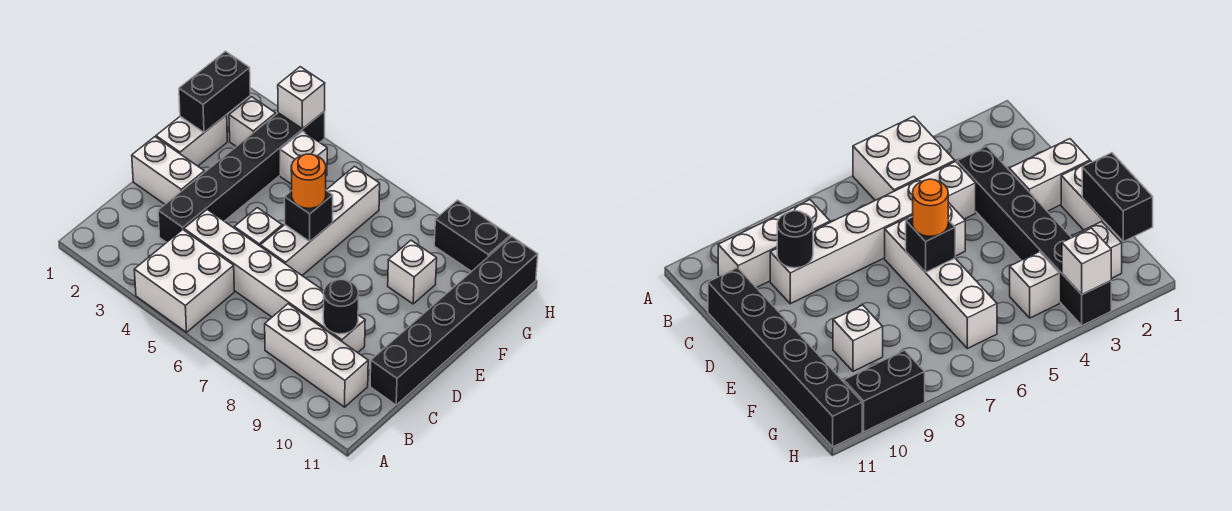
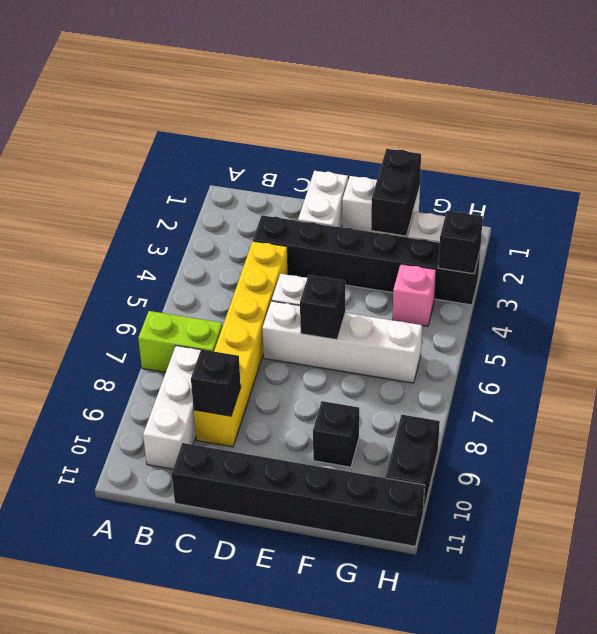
white brick A4:B5 level 1 -> none
none -> lime brick A7:B7 level 1
white brick C4:C9 level 1 -> yellow brick C4:C9 level 1
black round brick C9 level 2 -> black brick C9 level 2
orange round brick E6 level 3 -> none
black brick F1:G1 level 2 -> black brick F1:F2 level 2
white brick F9 level 1 -> black brick F9 level 1
white brick G4 level 1 -> pink brick G4 level 1
white brick H3 level 2 -> black brick H3 level 2

